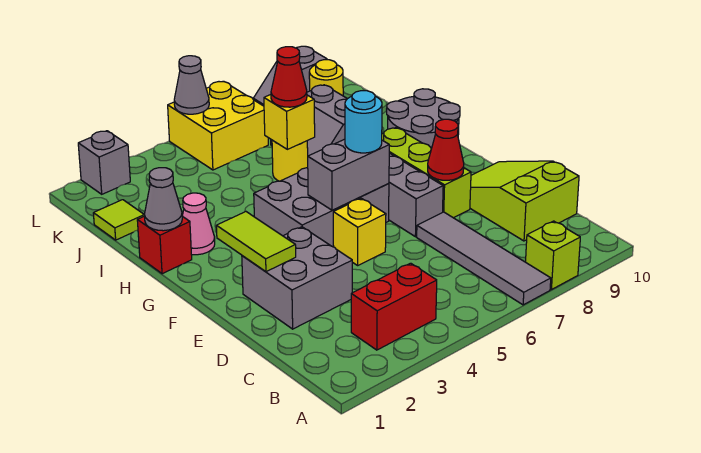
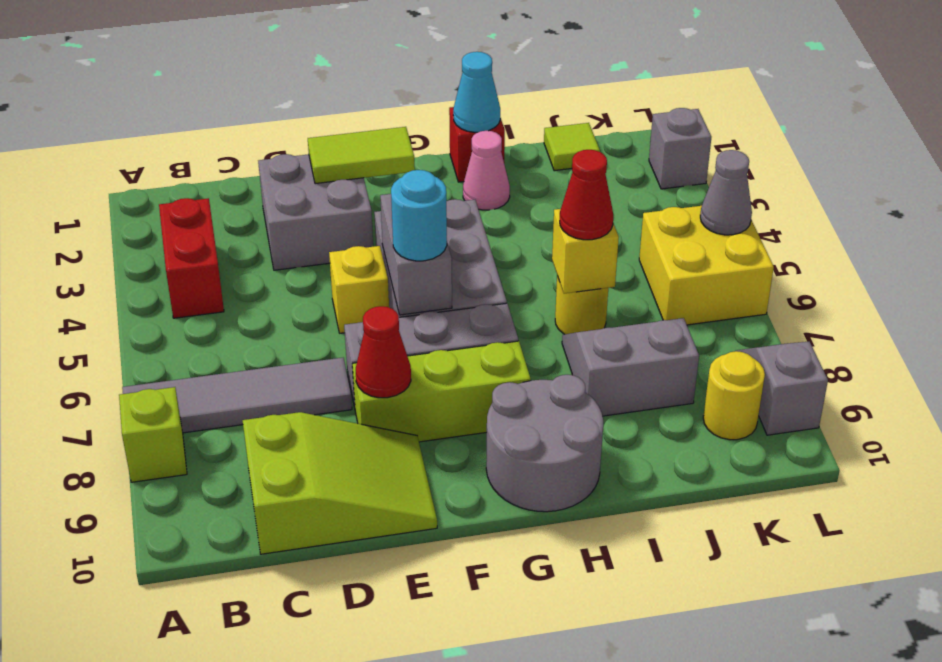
grey cone H1 level 2 -> cyan cone H1 level 2

